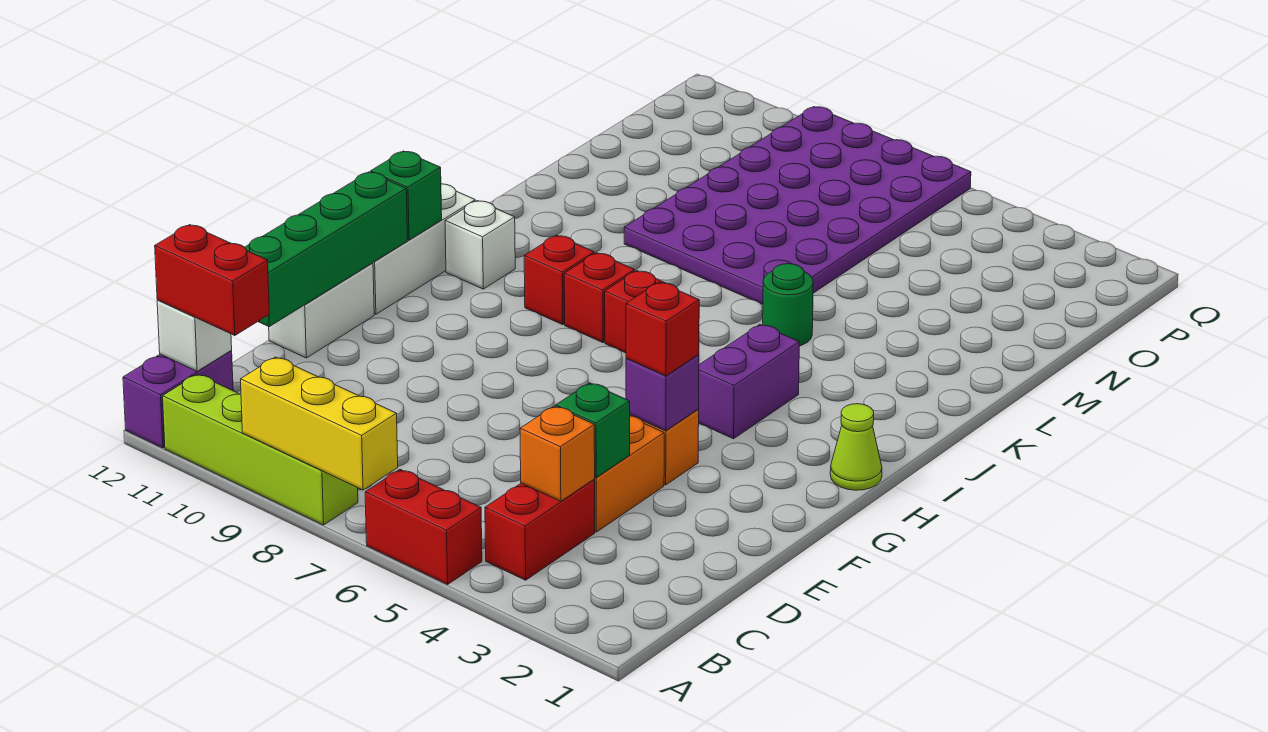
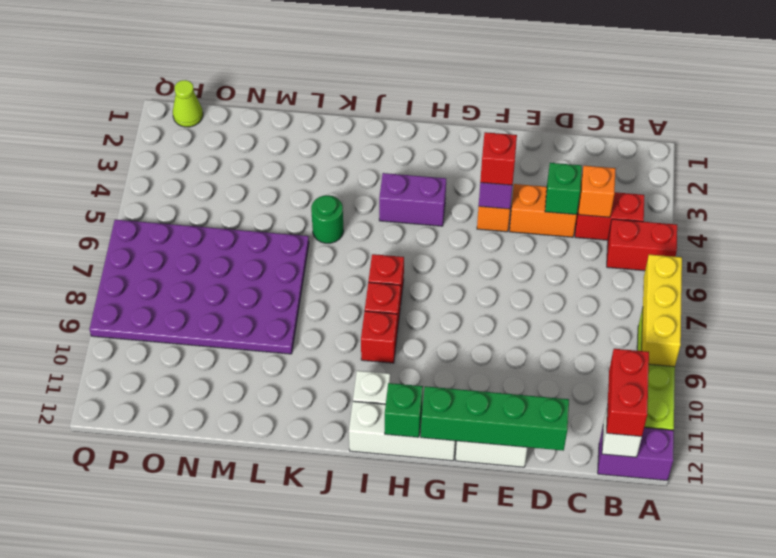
red brick A5:A6 level 1 -> red brick A5:B5 level 1
lime cone H1 level 1 -> lime cone P1 level 1

